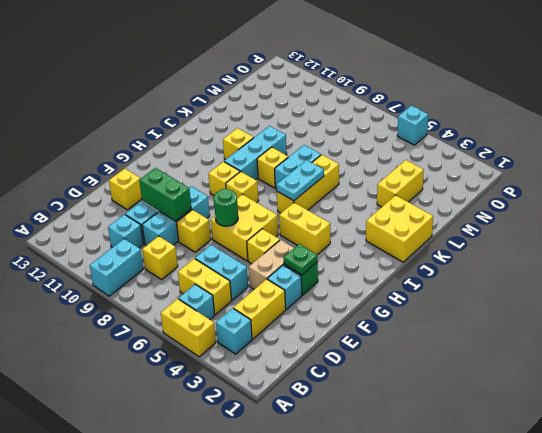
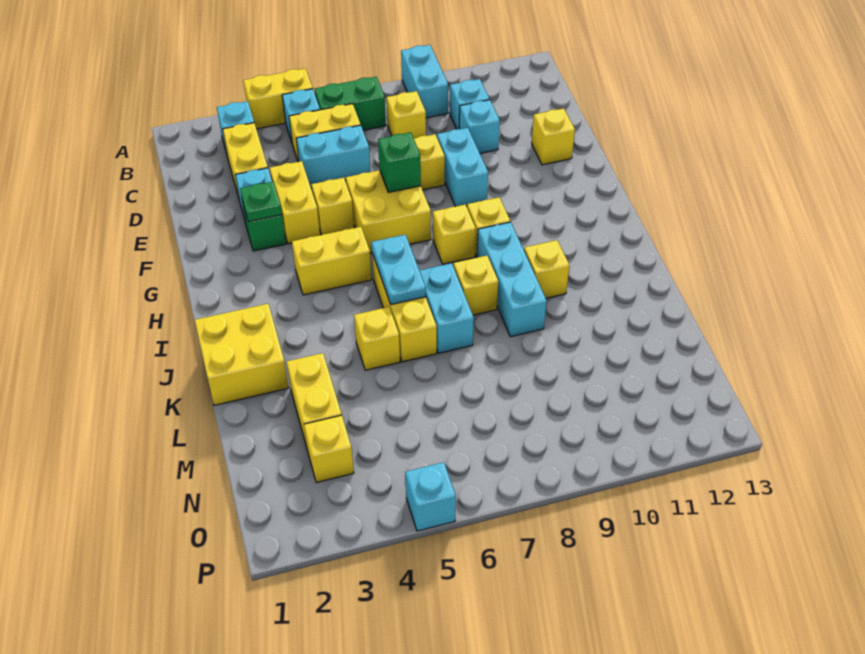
cyan brick D9:F9 level 1 -> cyan brick E9:F9 level 1
tan brick E4:F4 level 1 -> yellow brick E4:F4 level 1
green brick E9:E10 level 2 -> green brick B6:B7 level 1
green round brick F7 level 2 -> green brick F7 level 2
none -> yellow brick K5 level 1
none -> yellow brick N3 level 1

